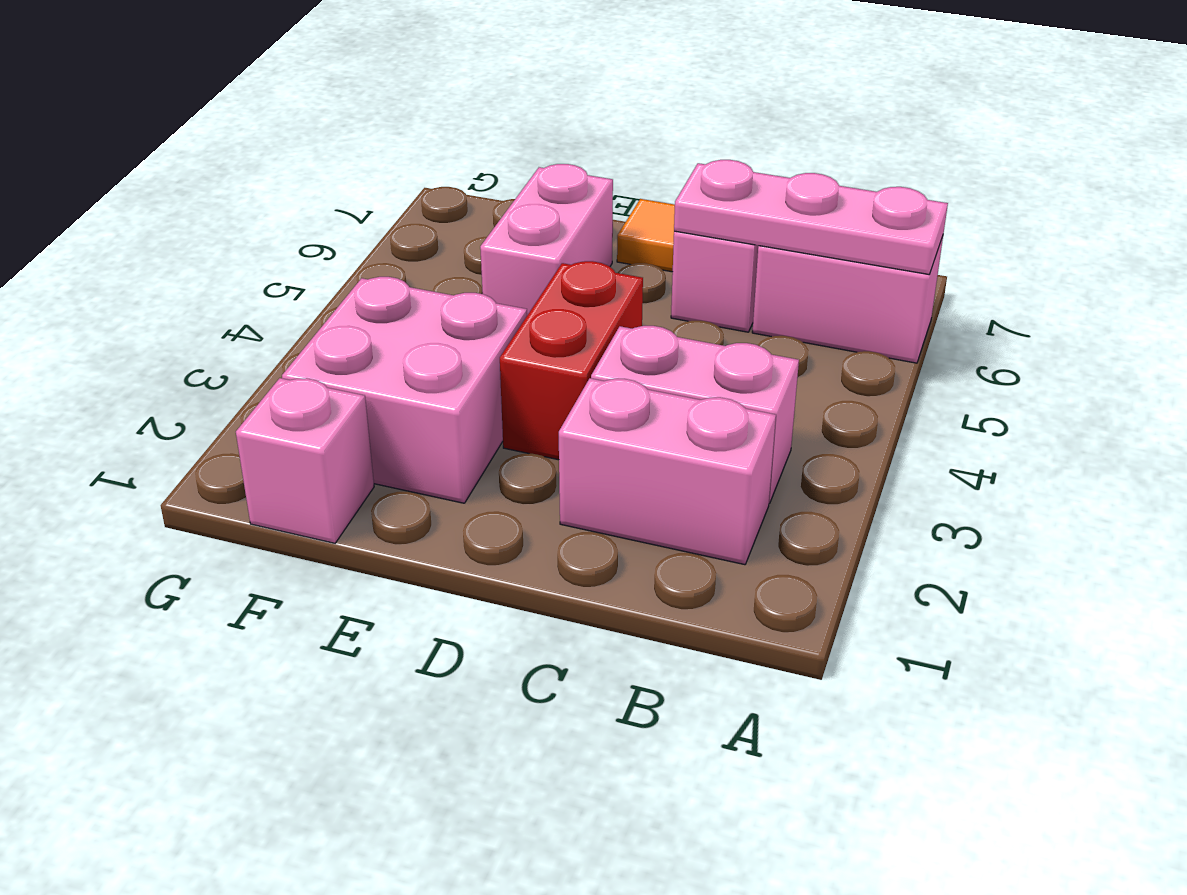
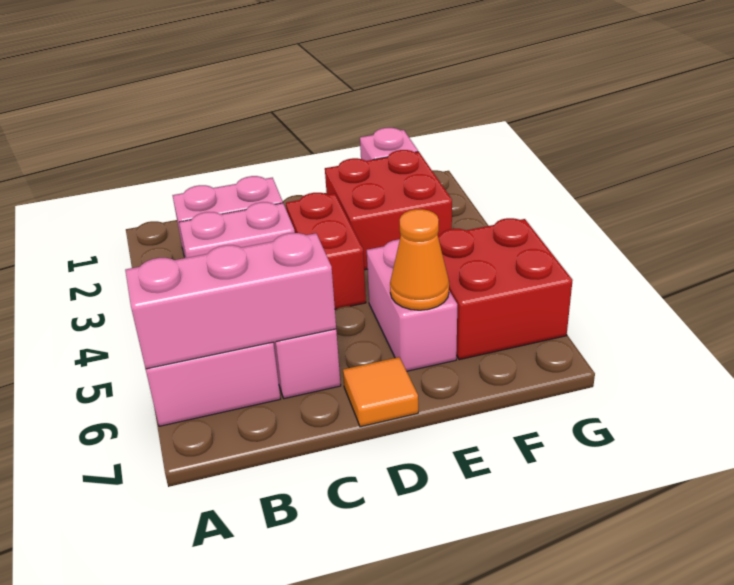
pink plate A6:C6 level 2 -> pink brick A6:C6 level 2
pink brick E2:F3 level 1 -> red brick E2:F3 level 1
none -> orange cone E6 level 2
none -> red brick F5:G6 level 1

